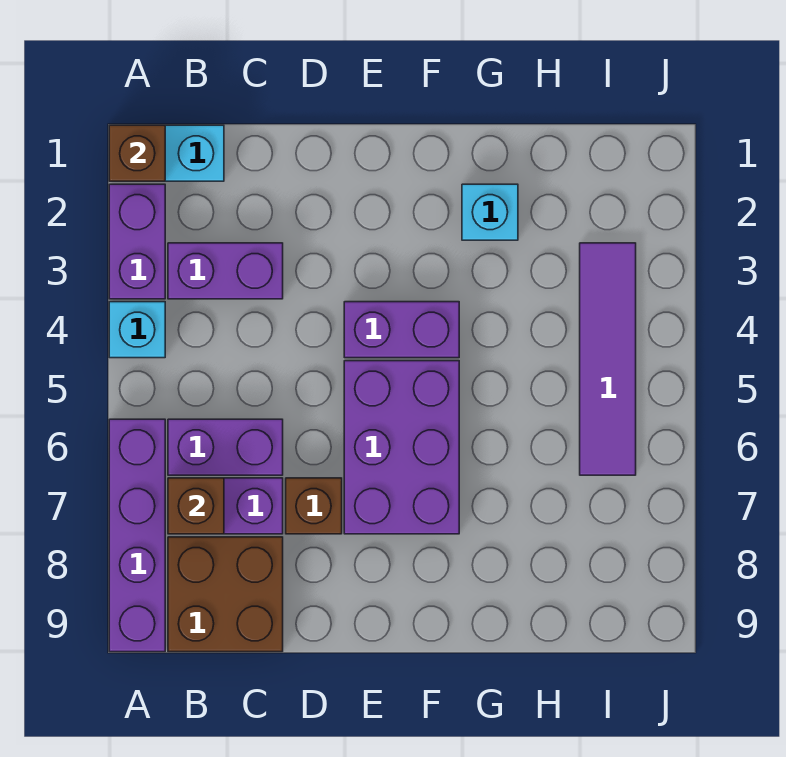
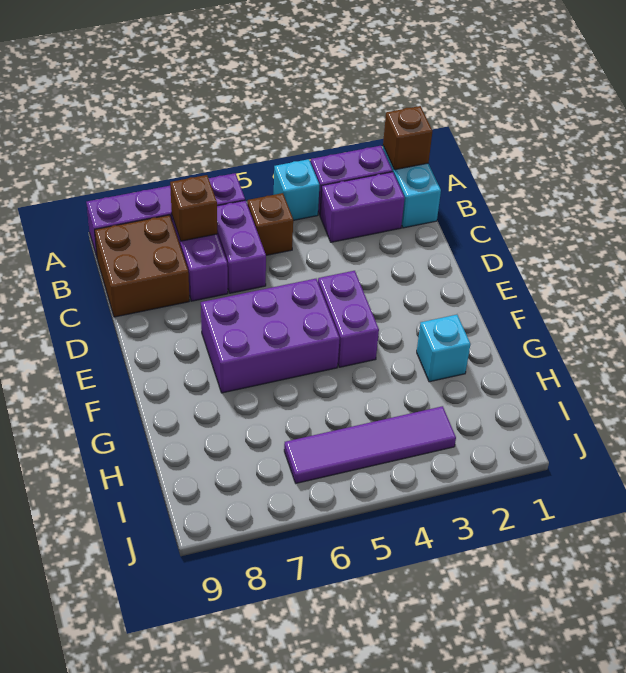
purple brick B3:C3 level 1 -> purple brick B2:B3 level 1
brown brick D7 level 1 -> brown brick B5 level 1

